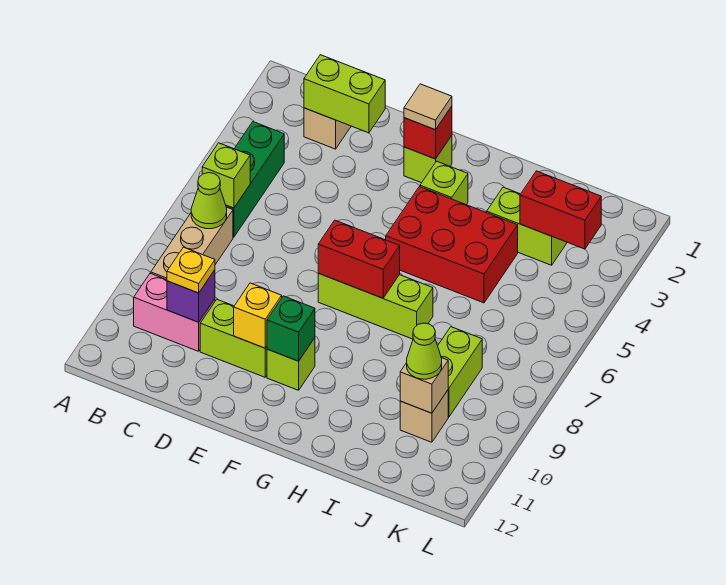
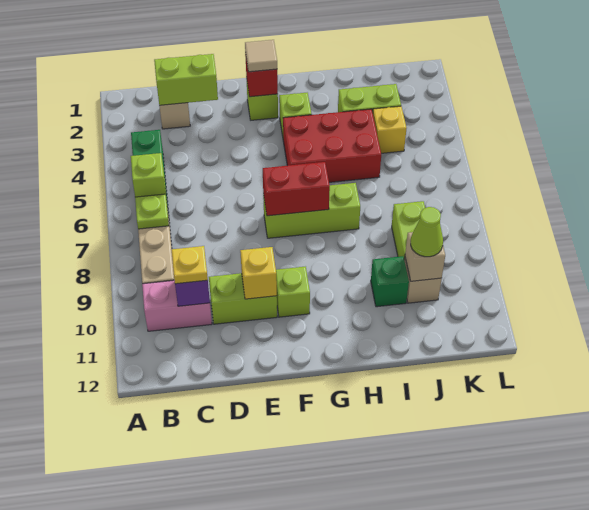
lime cone B7 level 2 -> lime plate B7 level 2
green brick F10 level 2 -> green brick I10 level 1
red brick J3:K3 level 2 -> none
none -> yellow brick J4 level 1

